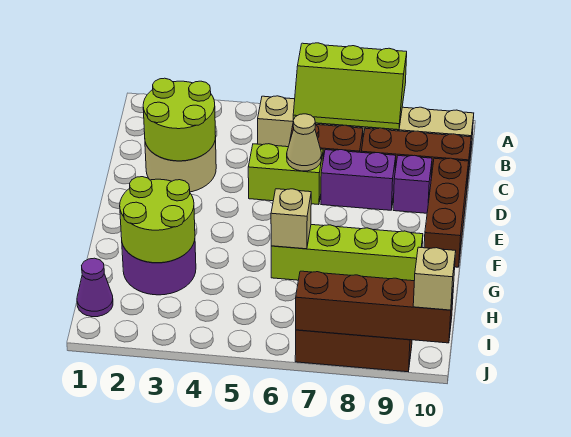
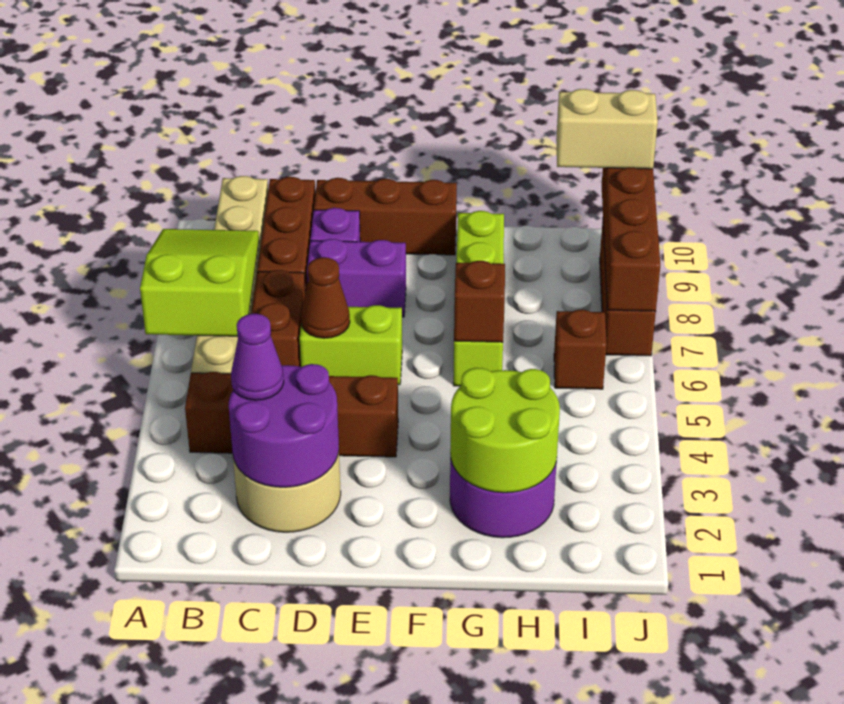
lime slope A6:B8 level 2 top A -> lime slope A6:B8 level 2 top 6
none -> brown brick B4:E4 level 1
lime round brick C2:D3 level 2 -> purple round brick C2:D3 level 2
lime brick D5:D6 level 1 -> lime brick D6:E6 level 1
tan cone D6 level 2 -> brown cone D6 level 2
purple brick D7:D8 level 1 -> purple brick D8:E8 level 1
tan brick G6 level 2 -> brown brick G6 level 2
purple cone I1 level 1 -> purple cone C3 level 3
none -> brown brick I6 level 1
tan brick J10 level 3 -> tan brick I10:J10 level 3

